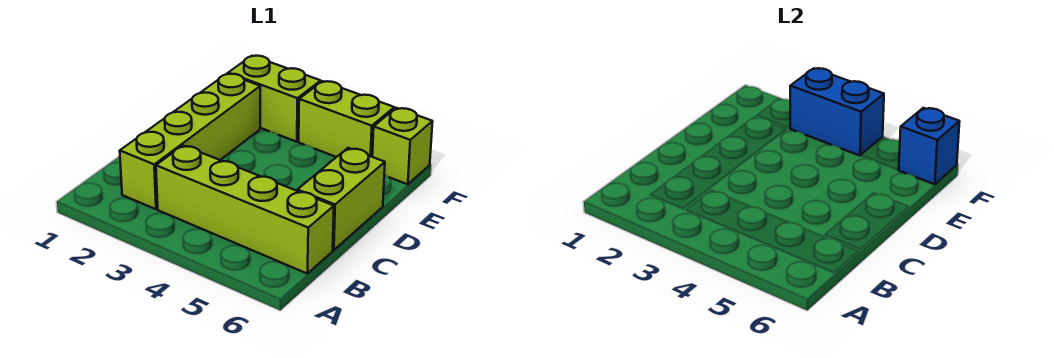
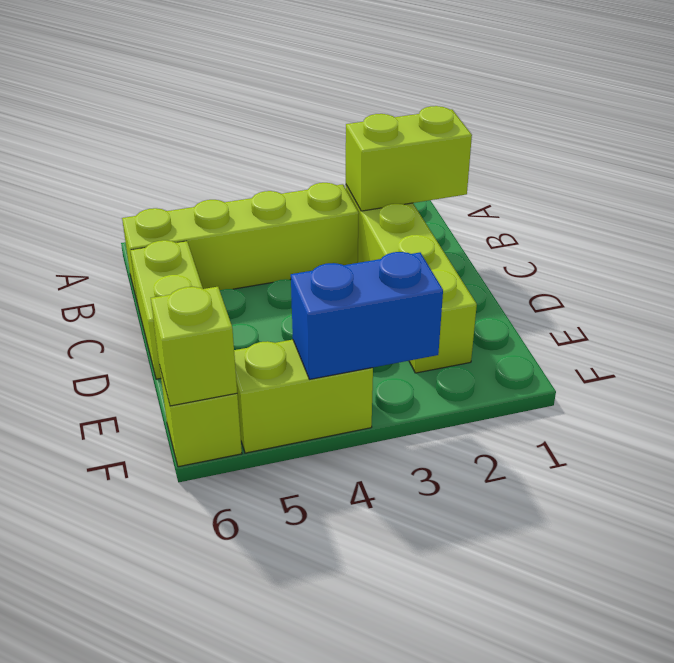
lime brick F2:F3 level 1 -> lime brick B1:B2 level 2
blue brick F6 level 2 -> lime brick F6 level 2

